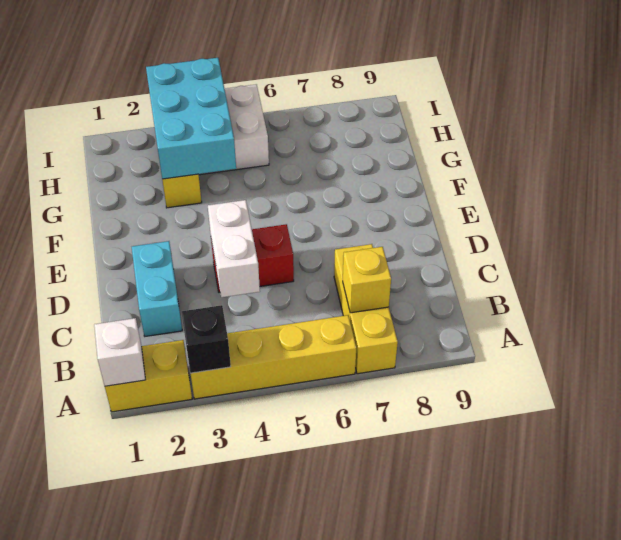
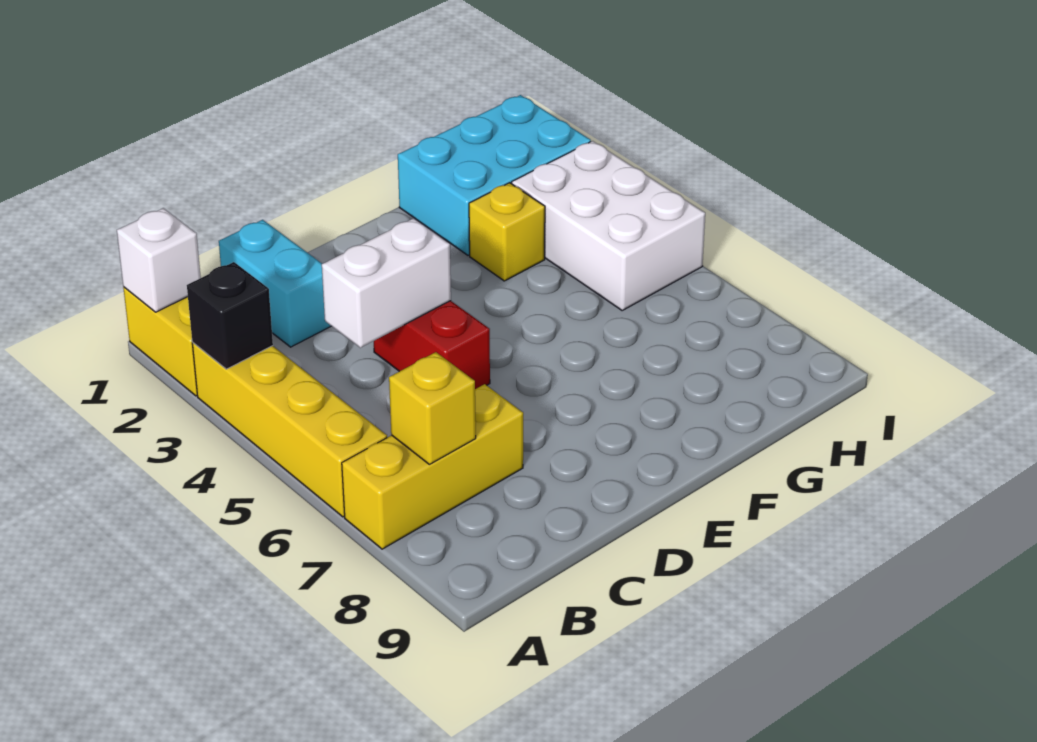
cyan brick C2:D2 level 1 -> cyan brick C1:C2 level 1
cyan brick G3:I4 level 2 -> cyan brick G1:I2 level 1

